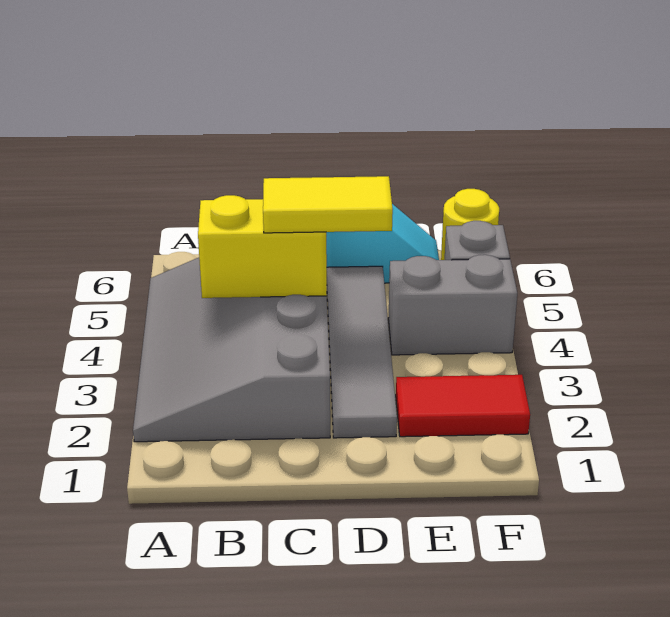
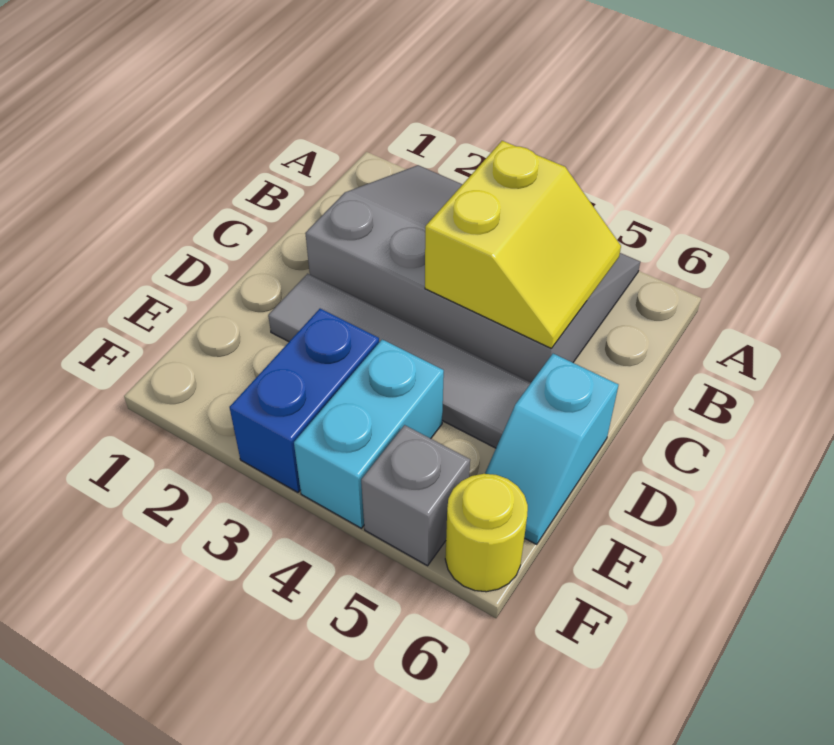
yellow tile C4:D4 level 3 -> none
red tile E2:F2 level 1 -> none
none -> blue brick E3:F3 level 1
grey brick E4:F4 level 1 -> cyan brick E4:F4 level 1

